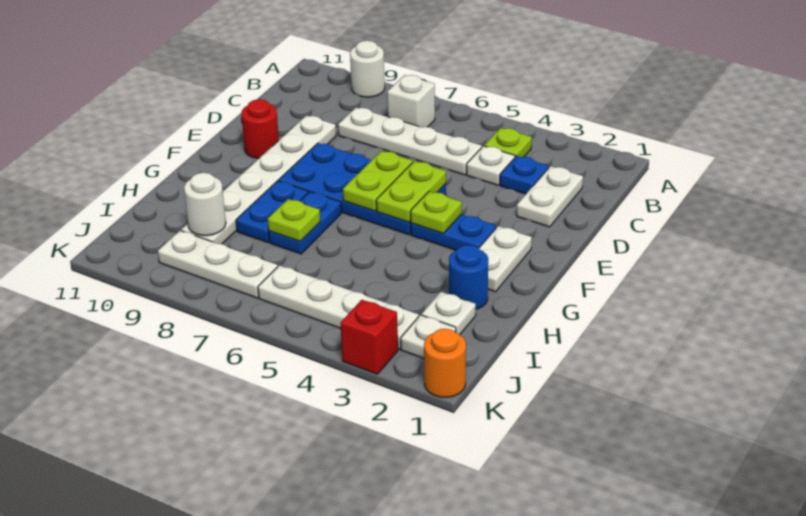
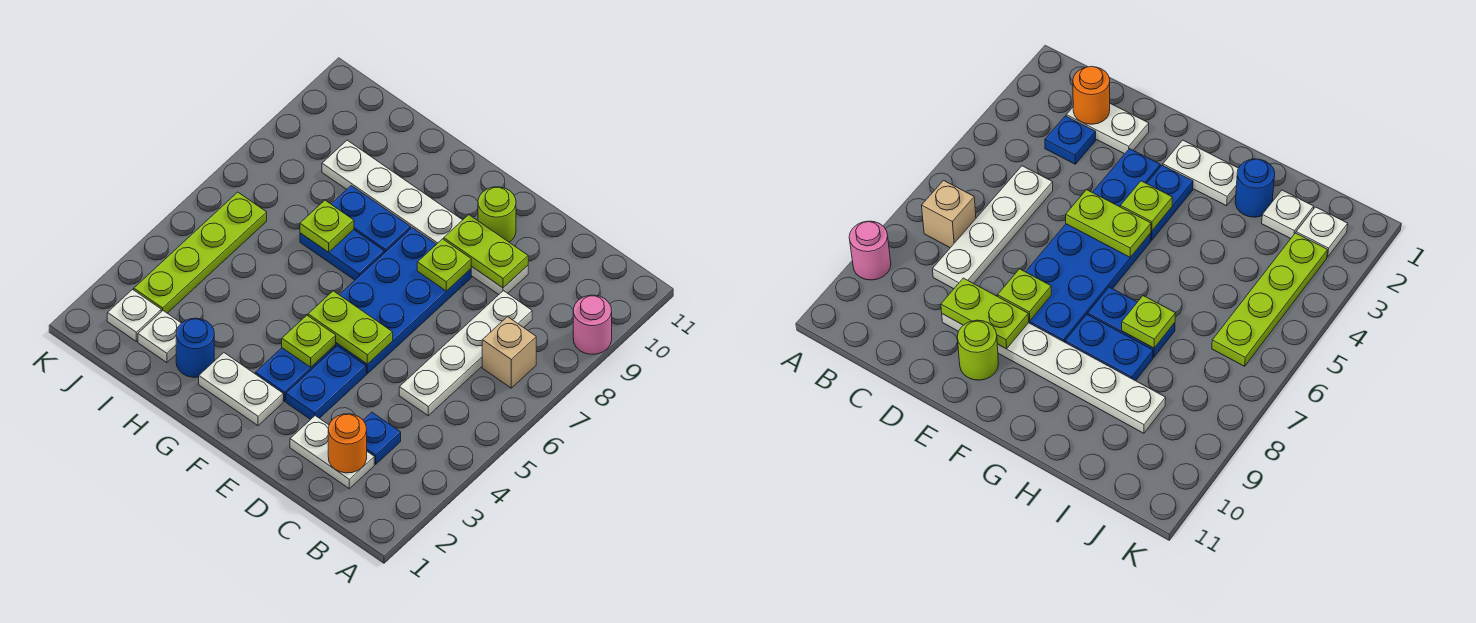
white round brick A9 level 1 -> pink round brick A9 level 1
lime plate B4 level 1 -> lime plate E8 level 2
white brick B7 level 1 -> tan brick B7 level 1
white plate C4 level 1 -> none
none -> blue plate E3:E4 level 1
lime plate E6:F6 level 2 -> lime plate D9:E9 level 2
red round brick E10 level 1 -> lime round brick E10 level 1
white round brick I9 level 2 -> none
white plate J3:J6 level 1 -> lime plate J3:J6 level 1
white plate J7:J9 level 1 -> none
orange round brick K1 level 1 -> orange round brick C2 level 2
red brick K3 level 1 -> none

